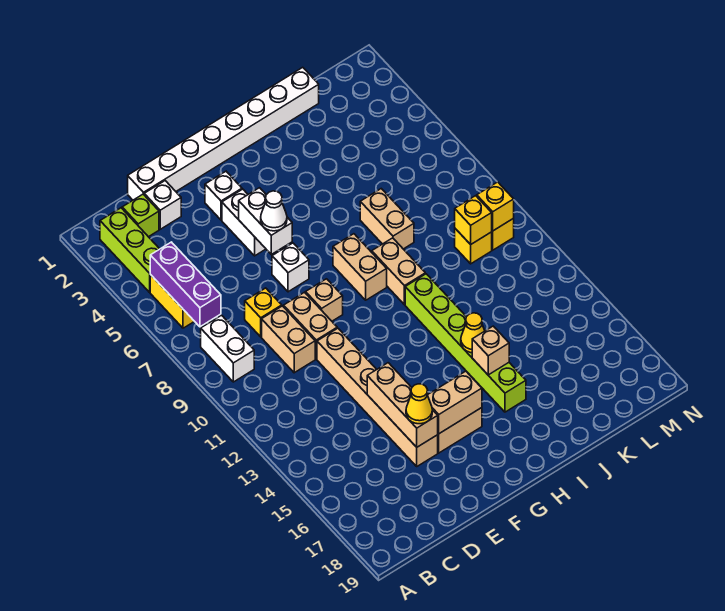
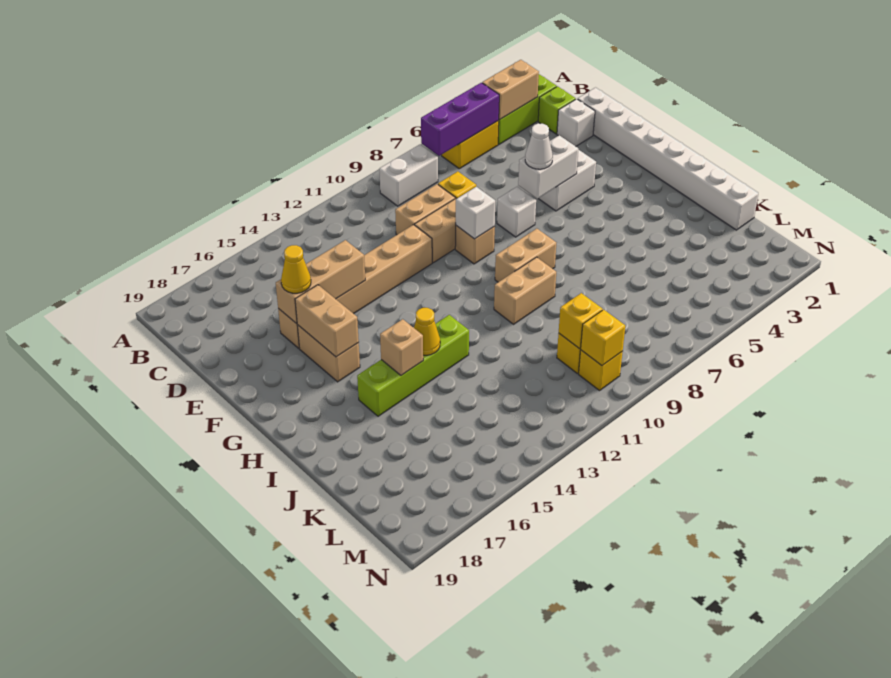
white brick F3 level 1 -> white brick F9 level 2
lime brick I11:I16 level 1 -> lime brick I13:I16 level 1
tan brick J7:J8 level 1 -> tan brick B3:B4 level 2

